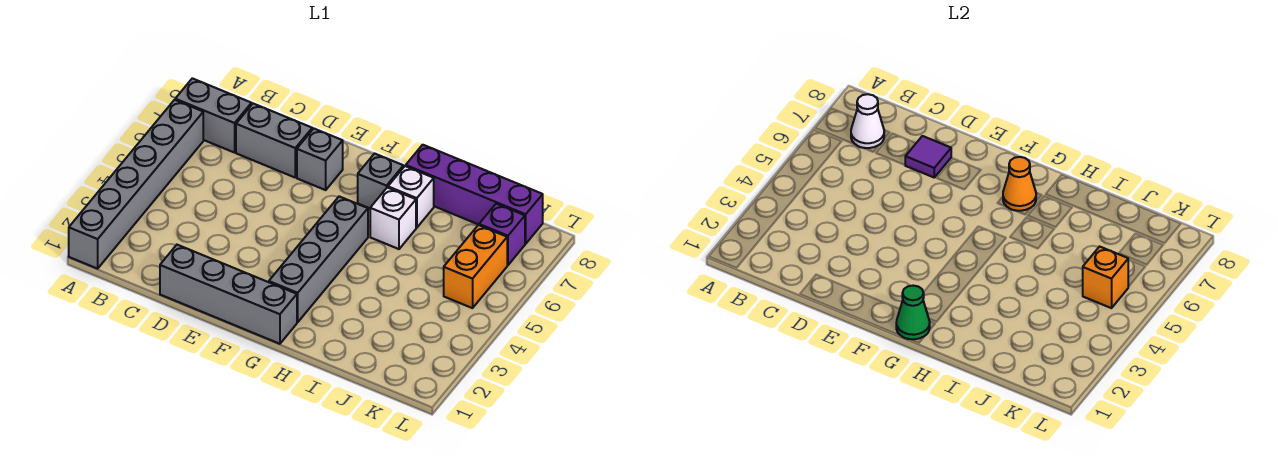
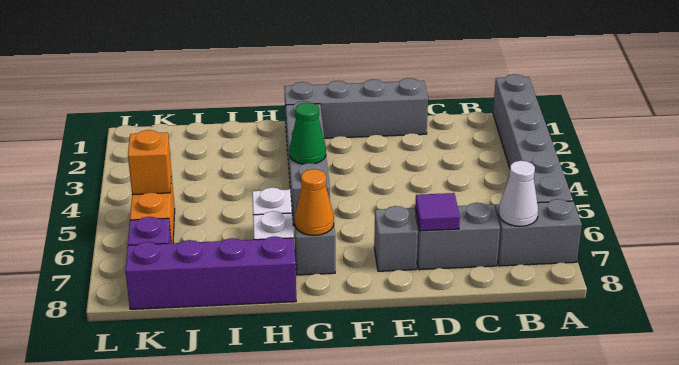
green cone G1 level 2 -> green cone G4 level 2

